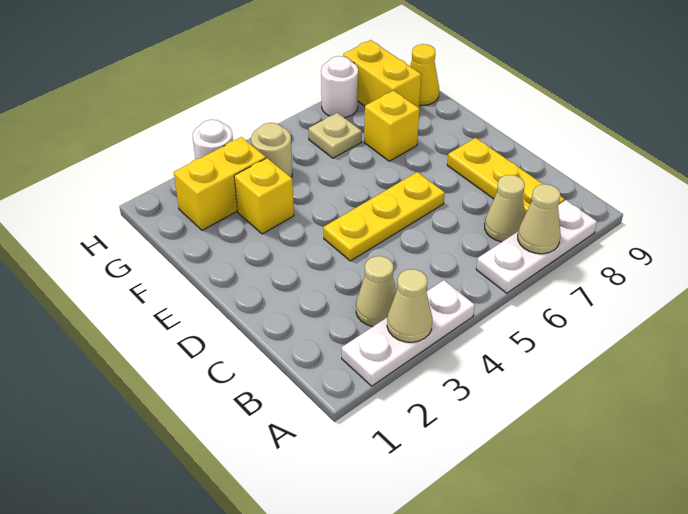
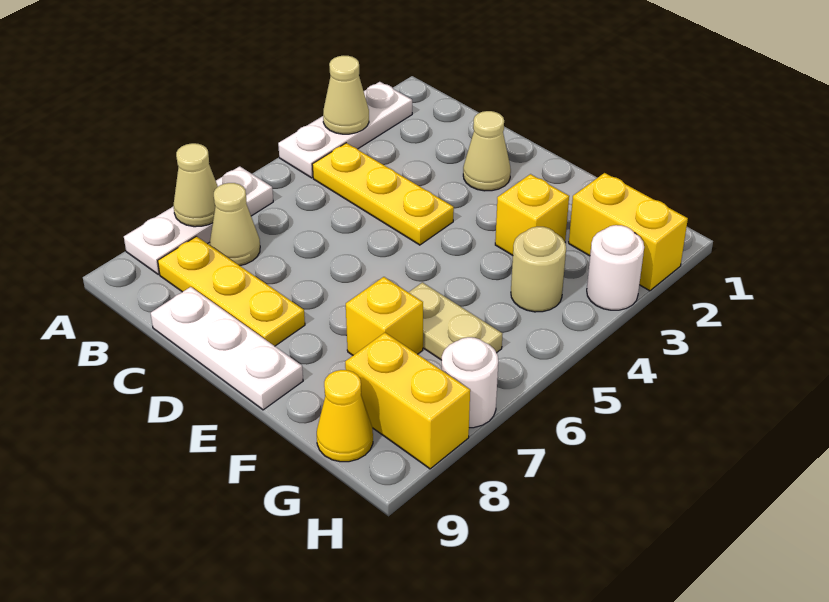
tan cone B3 level 1 -> tan cone D2 level 1
none -> white plate C9:E9 level 1
yellow plate D4:D6 level 1 -> yellow plate B4:D4 level 1
yellow brick G2:G3 level 1 -> yellow brick G2:H2 level 1
tan plate G6 level 1 -> tan plate F6:G6 level 1

